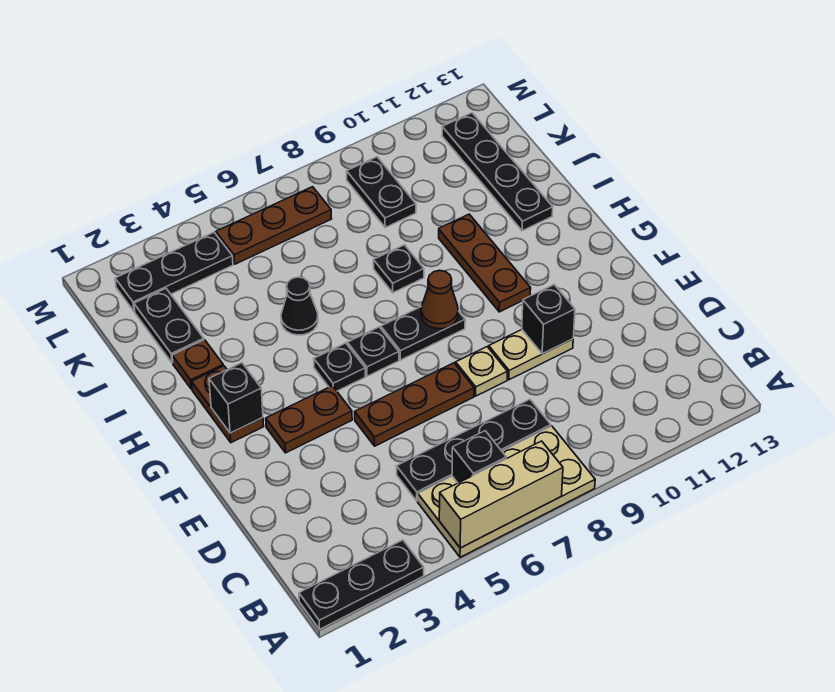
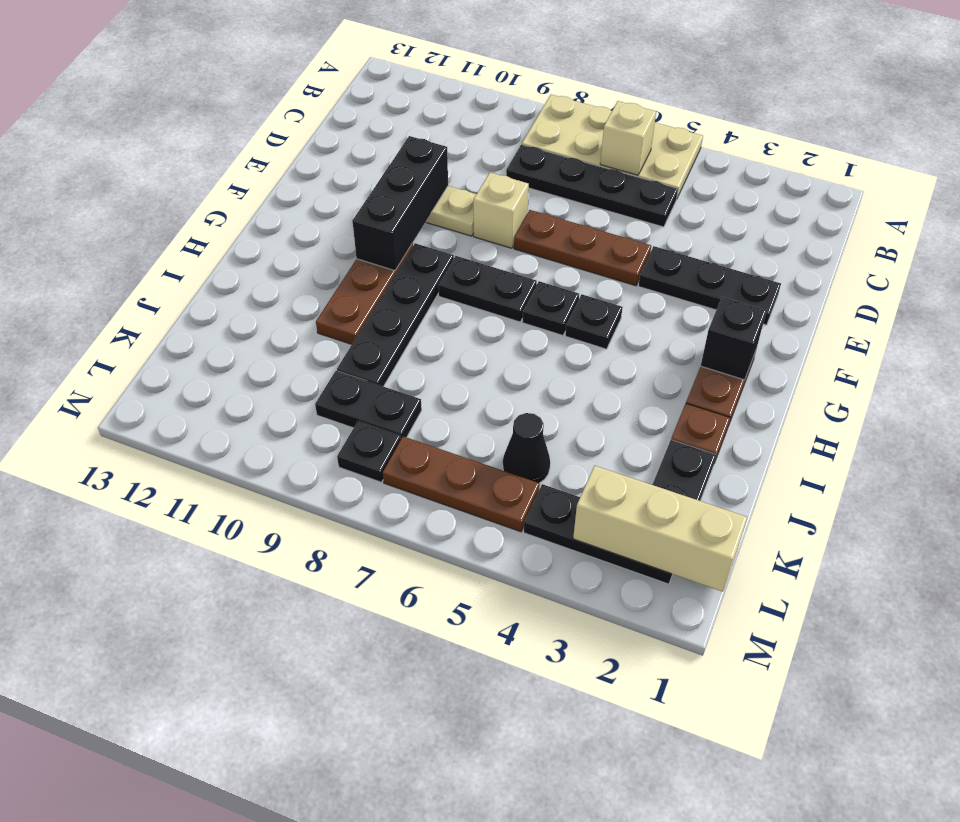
black plate A1:A3 level 1 -> black plate E2:E4 level 1
tan brick A5:A7 level 2 -> tan brick L1:L3 level 2
black brick B6 level 2 -> tan brick B6 level 2
tan plate E8 level 1 -> tan brick E8 level 1
black brick E10 level 2 -> black brick E10:G10 level 2
brown plate F3:F4 level 1 -> none
brown cone G8 level 2 -> none
black cone I5 level 1 -> black cone K5 level 1
black plate I8 level 1 -> black plate L8 level 1
black plate I12:L12 level 1 -> black plate G9:J9 level 1
black plate K9:L9 level 1 -> black plate K8:K9 level 1

